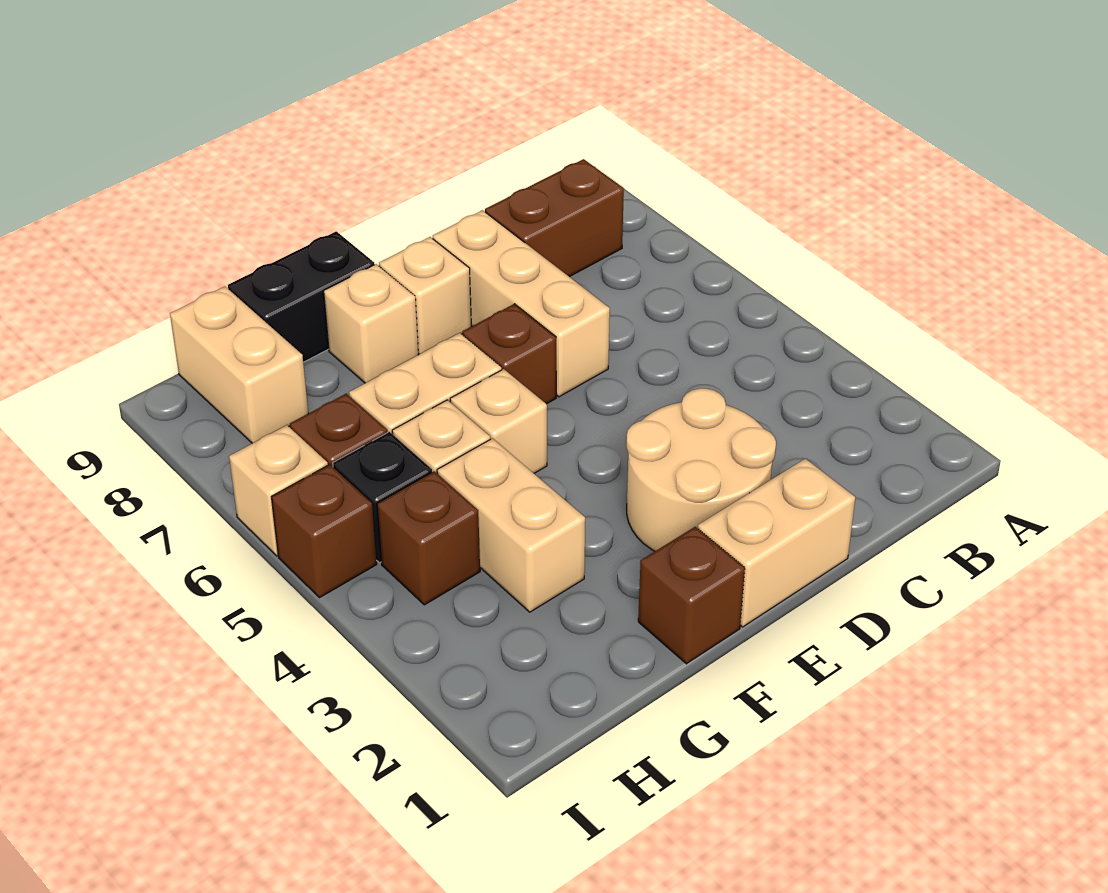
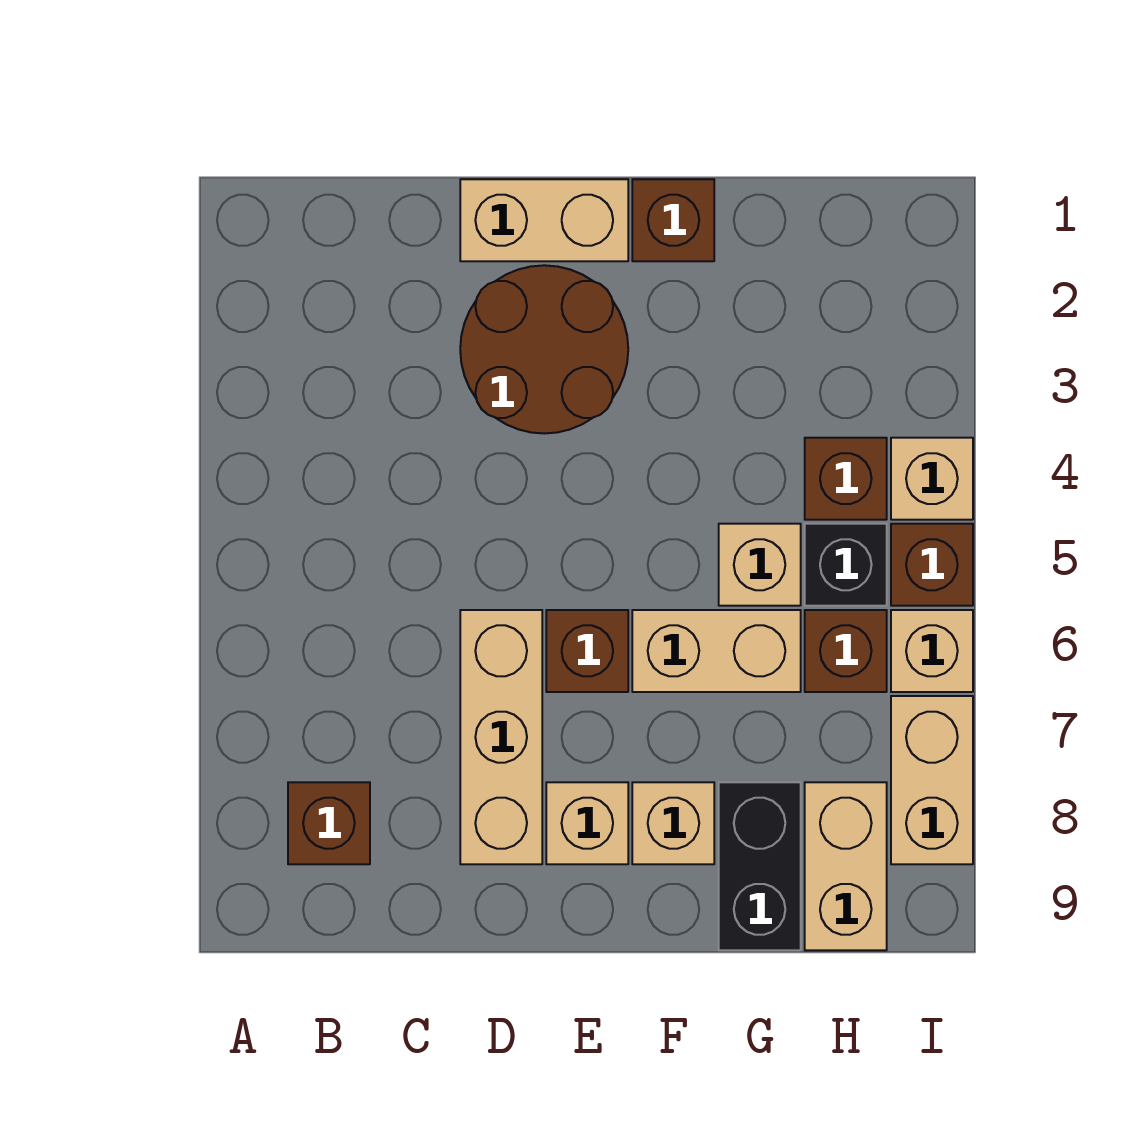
brown brick B8:C8 level 1 -> brown brick B8 level 1
tan round brick D2:E3 level 1 -> brown round brick D2:E3 level 1
tan brick F5 level 1 -> tan brick I4 level 1
black brick F9:G9 level 1 -> black brick G8:G9 level 1
tan brick G3:G4 level 1 -> tan brick I7:I8 level 1

